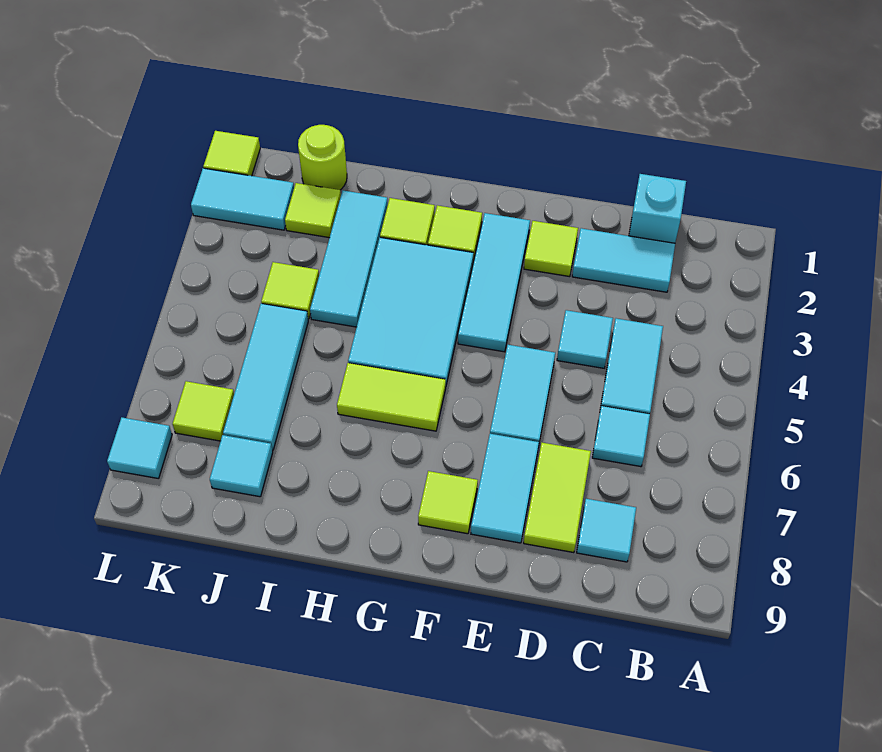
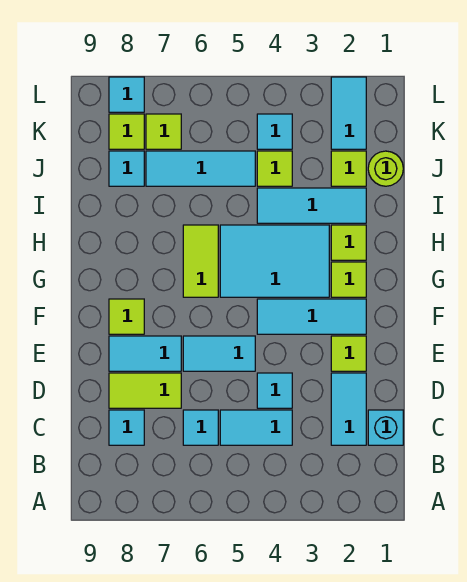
none -> cyan tile K4 level 1
lime tile L1 level 1 -> lime tile K8 level 1

